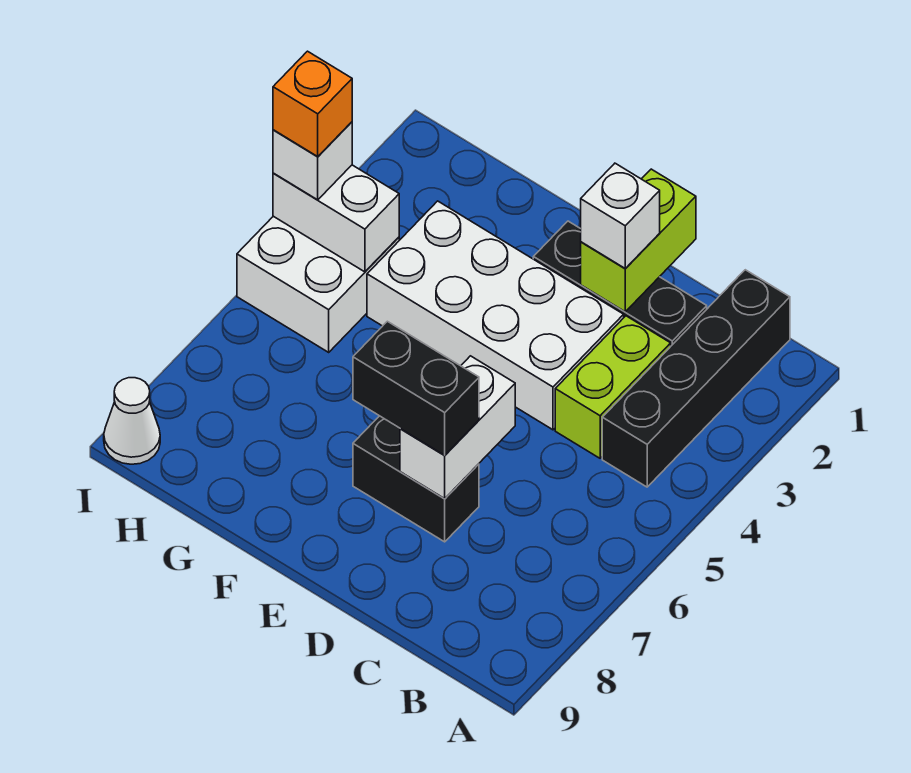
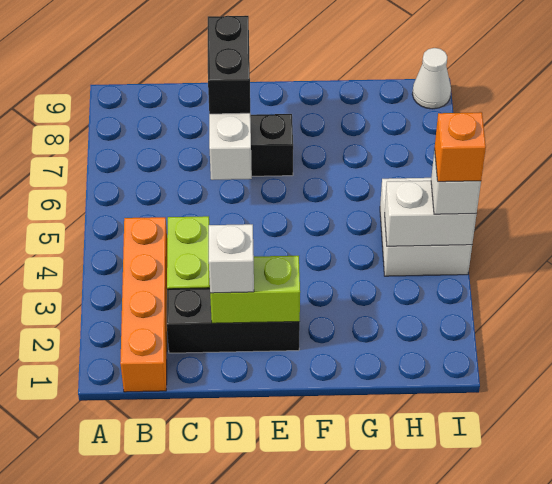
black brick B1:B4 level 1 -> orange brick B1:B4 level 1
lime brick D1:D2 level 2 -> lime brick D2:E2 level 2
white brick D3:G4 level 1 -> none
black brick D7:E7 level 3 -> black brick D7:D8 level 3

